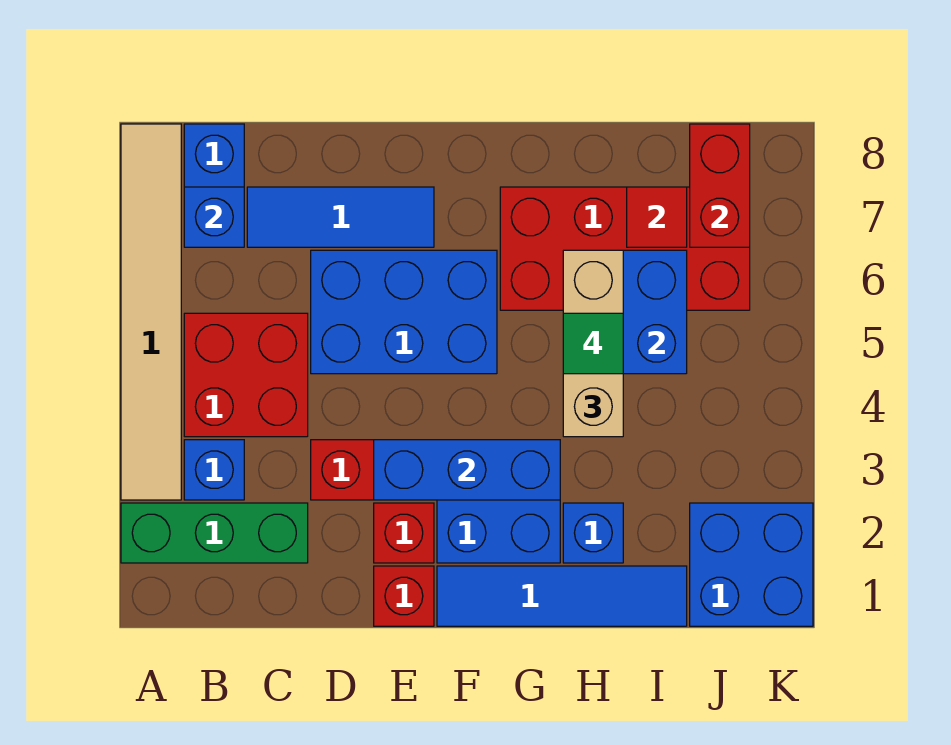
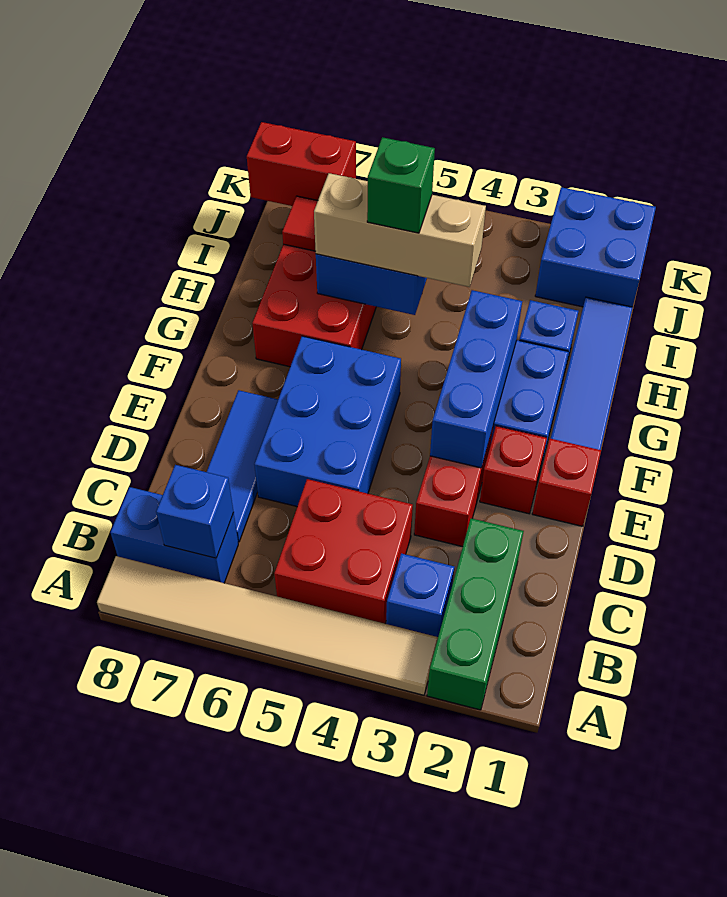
green tile H5 level 4 -> green brick H5 level 4

